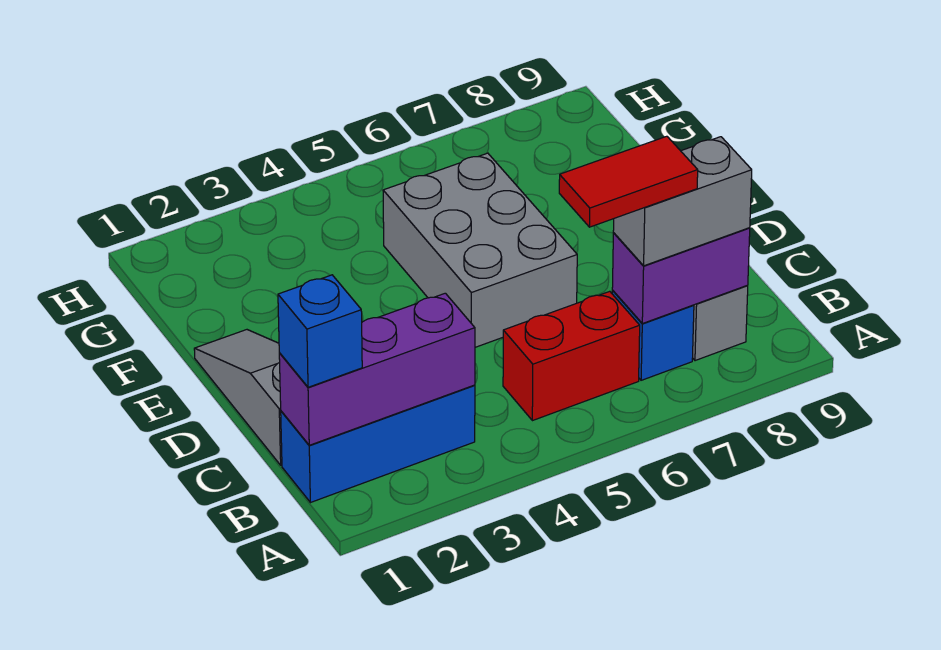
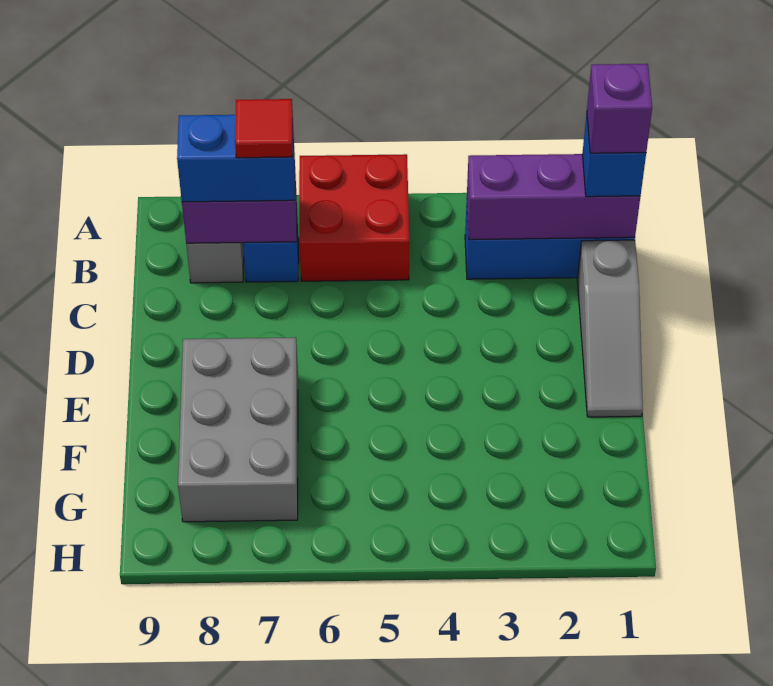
none -> purple brick B1 level 4
red brick B5:B6 level 1 -> red brick A5:B6 level 1
red tile B6:B7 level 4 -> red tile B7 level 4
grey brick B7:B8 level 3 -> blue brick B7:B8 level 3
grey brick D5:F6 level 1 -> grey brick E7:G8 level 1

